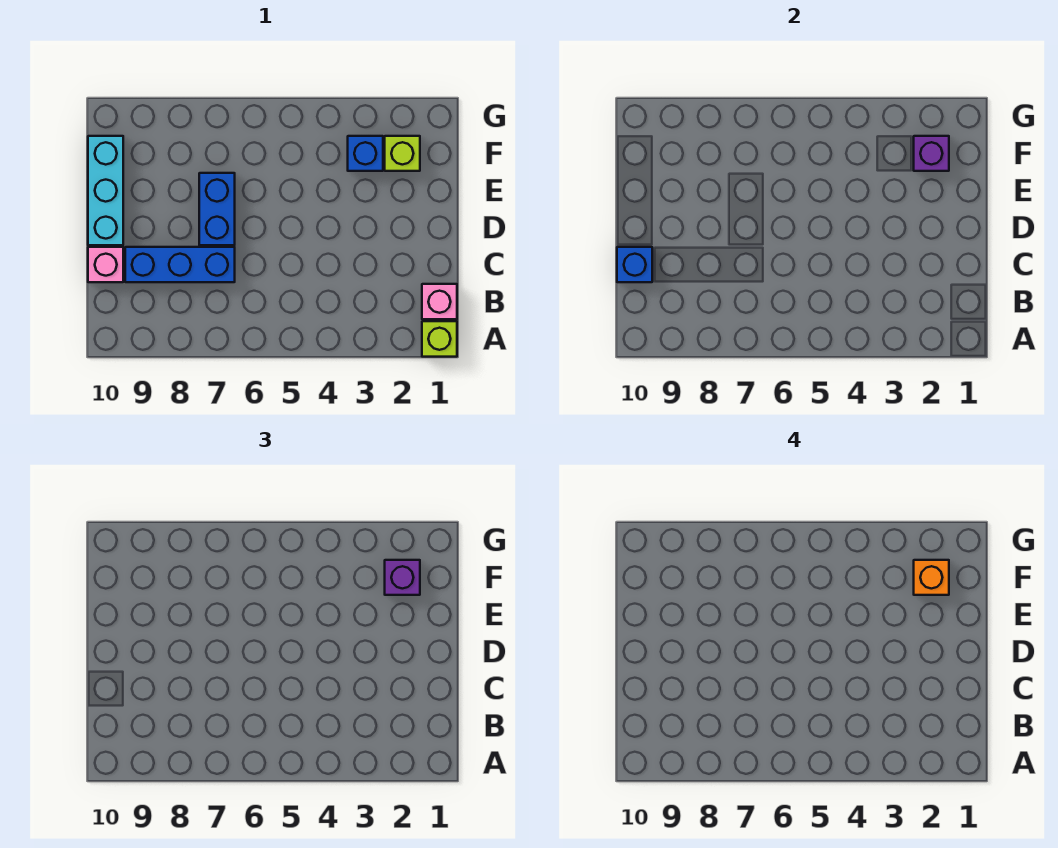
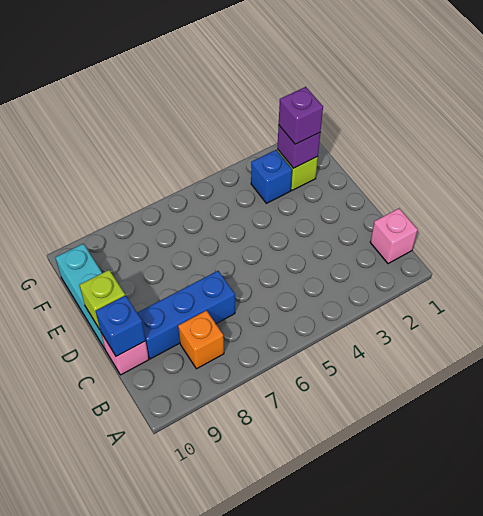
lime brick A1 level 1 -> lime brick D10 level 2
blue brick D7:E7 level 1 -> none
orange brick F2 level 4 -> orange brick B8 level 1

